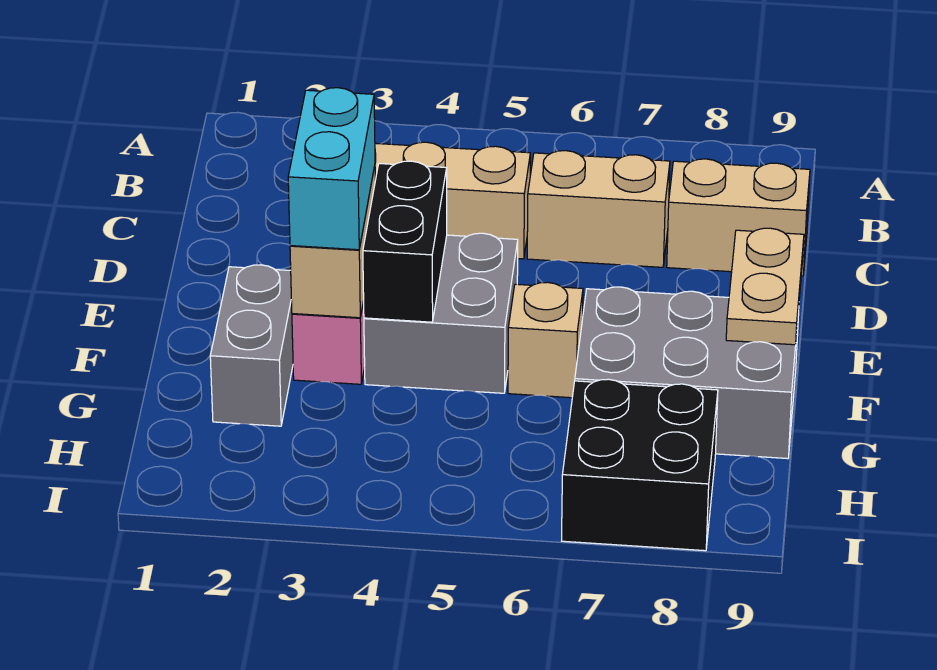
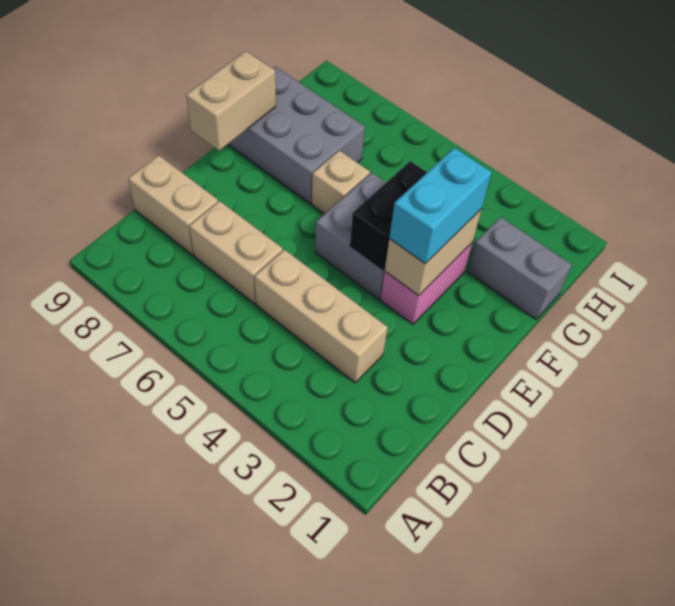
tan plate E9:F9 level 2 -> tan brick E9:F9 level 2
grey brick F2:G2 level 1 -> grey brick G1:G2 level 1
black brick H7:I8 level 1 -> none

